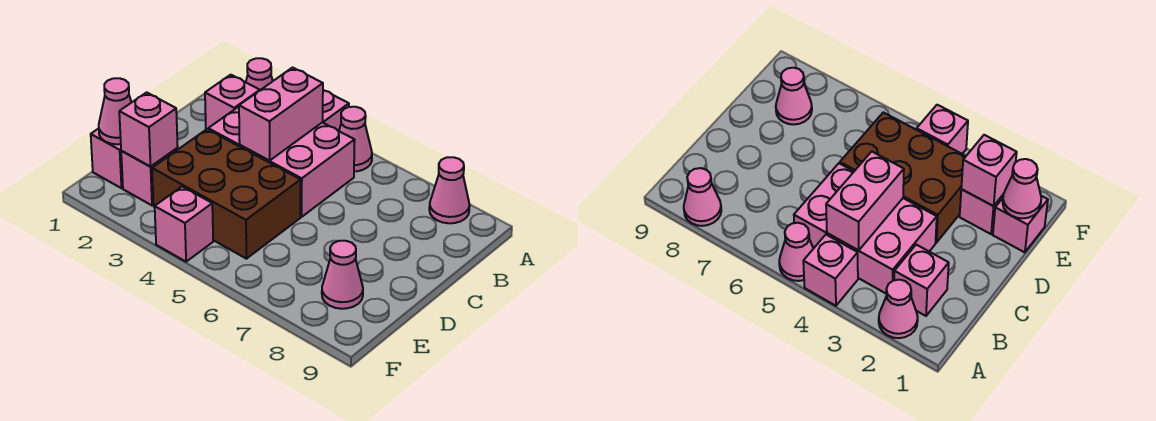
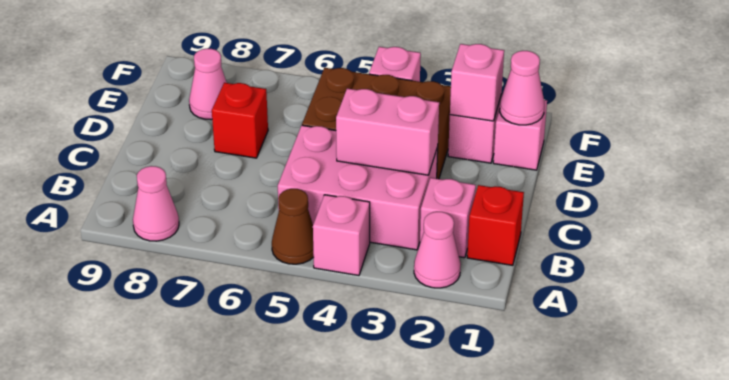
pink cone A5 level 1 -> brown cone A5 level 1
none -> red brick B1 level 1
pink brick B4:C4 level 2 -> pink brick C3:C4 level 2
none -> red brick D7 level 1

